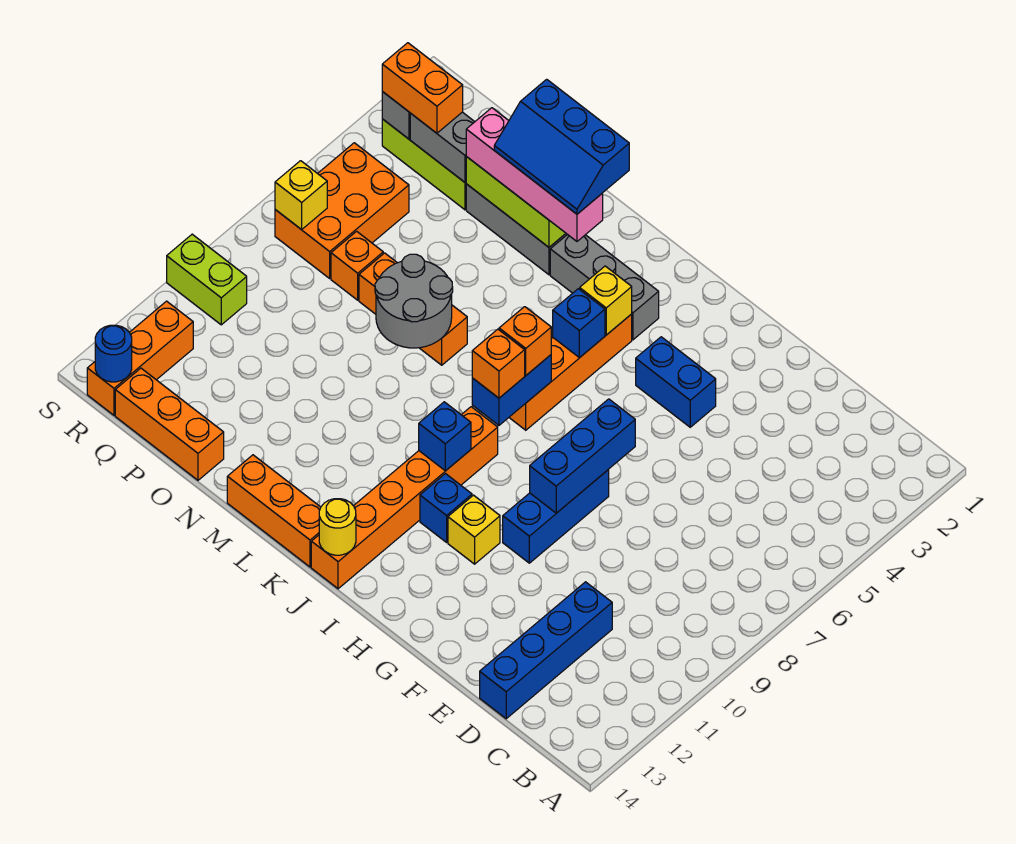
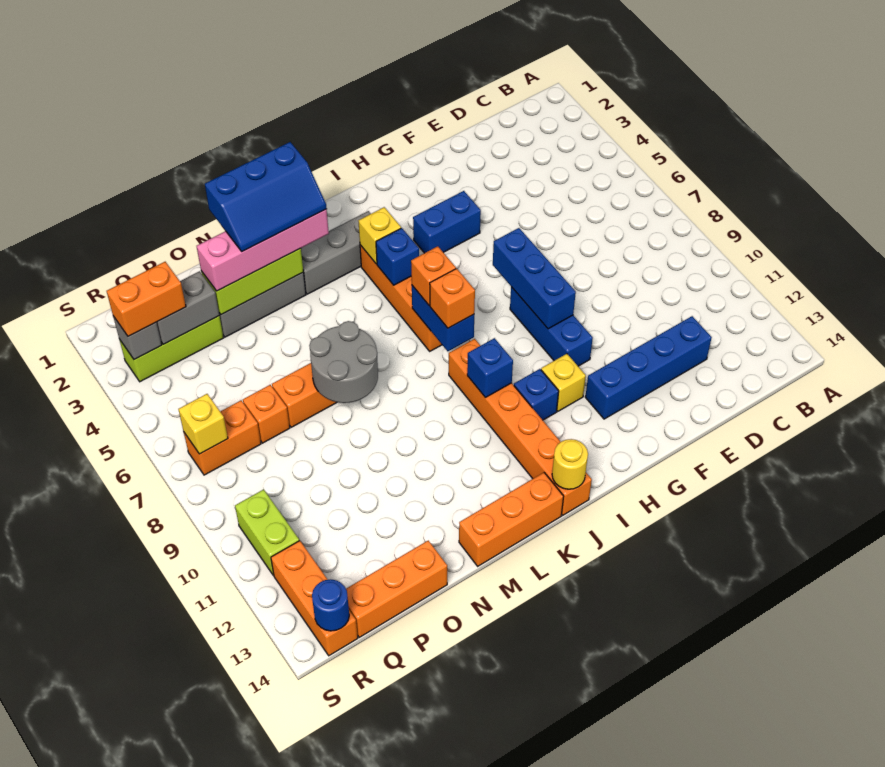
blue brick D11:D14 level 1 -> blue brick D12:G12 level 1
orange brick Q5:R7 level 1 -> orange brick Q7:R7 level 1
lime brick R10:S10 level 1 -> lime brick R10:R11 level 1

